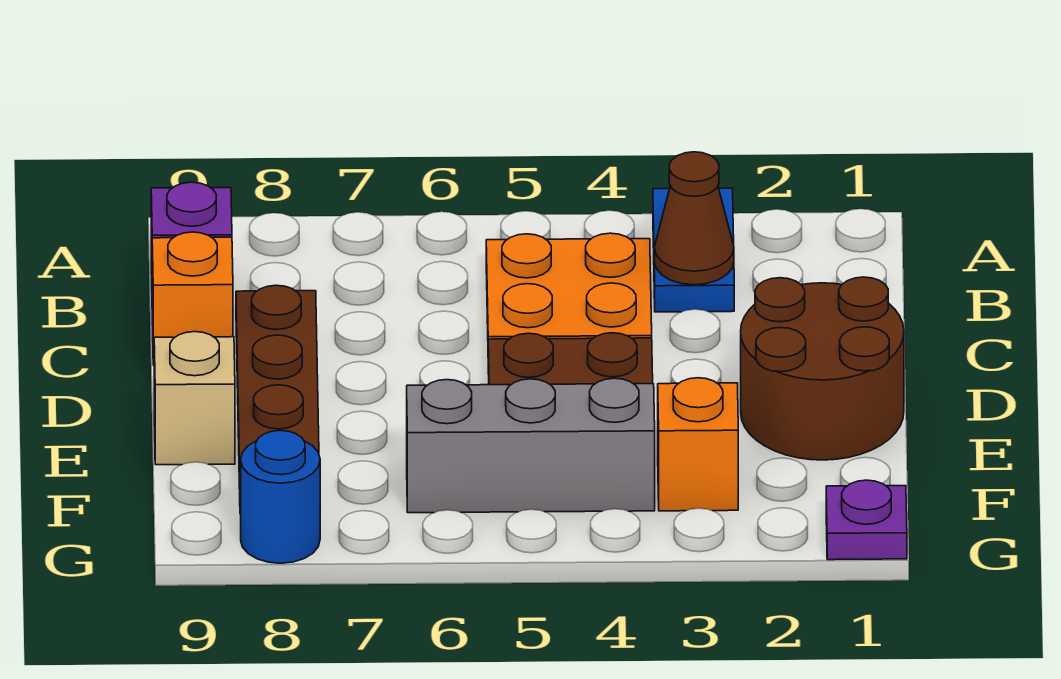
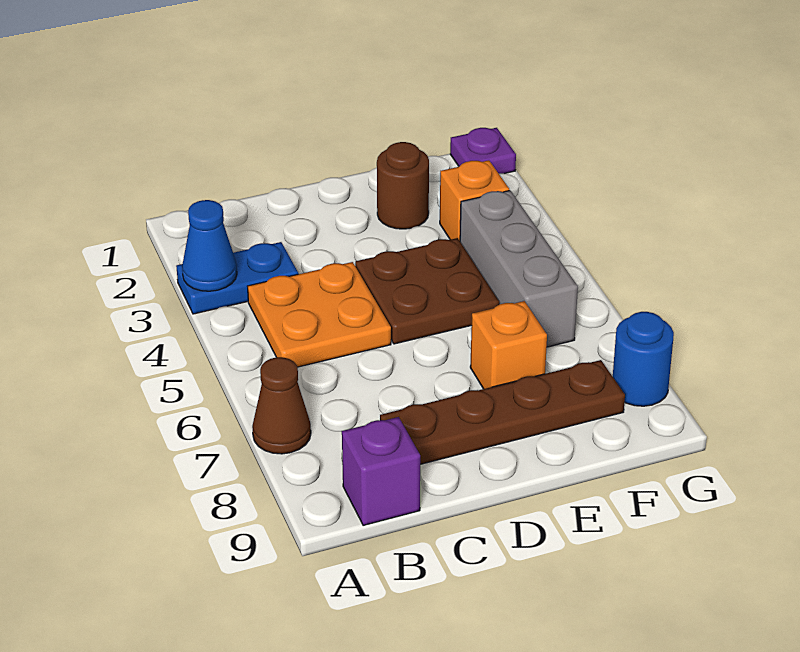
none -> blue cone A3 level 2
brown cone B3 level 2 -> brown cone A7 level 1
orange brick C9 level 1 -> orange brick E7 level 1
brown round brick D1:E2 level 1 -> brown round brick E2 level 1
tan brick E9 level 1 -> none

